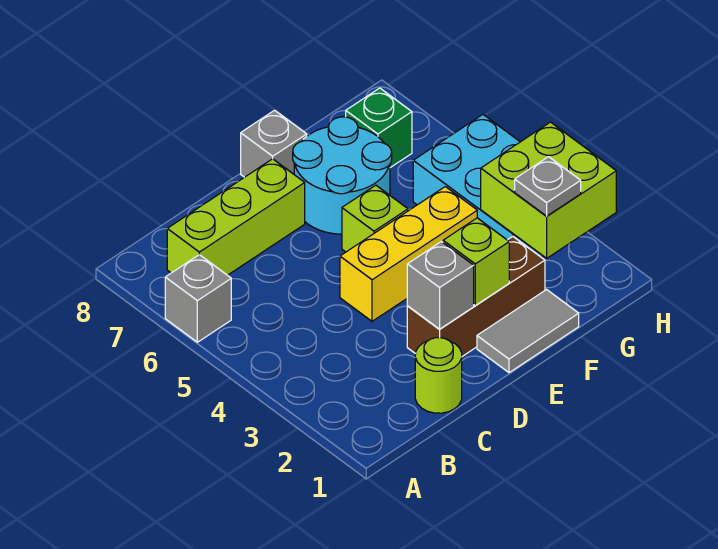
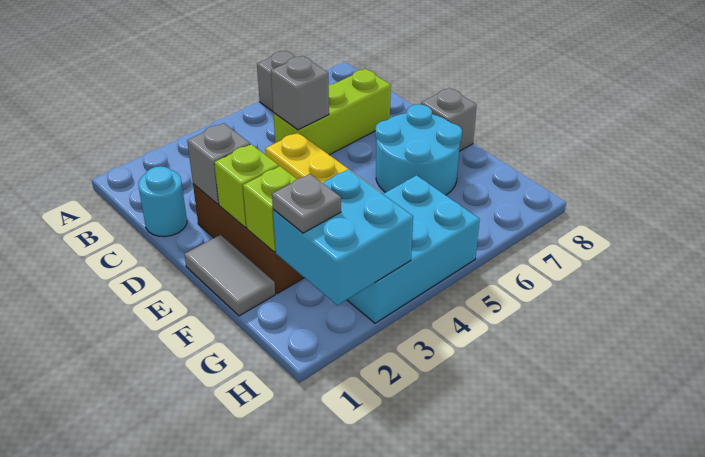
lime brick B7:D7 level 1 -> lime brick C5:C7 level 1
lime round brick C1 level 1 -> cyan round brick C1 level 1
none -> grey brick C5 level 2
lime brick E5 level 1 -> lime brick F2 level 2
lime brick G2:H3 level 2 -> cyan brick G2:H3 level 2
green brick G7 level 1 -> none

